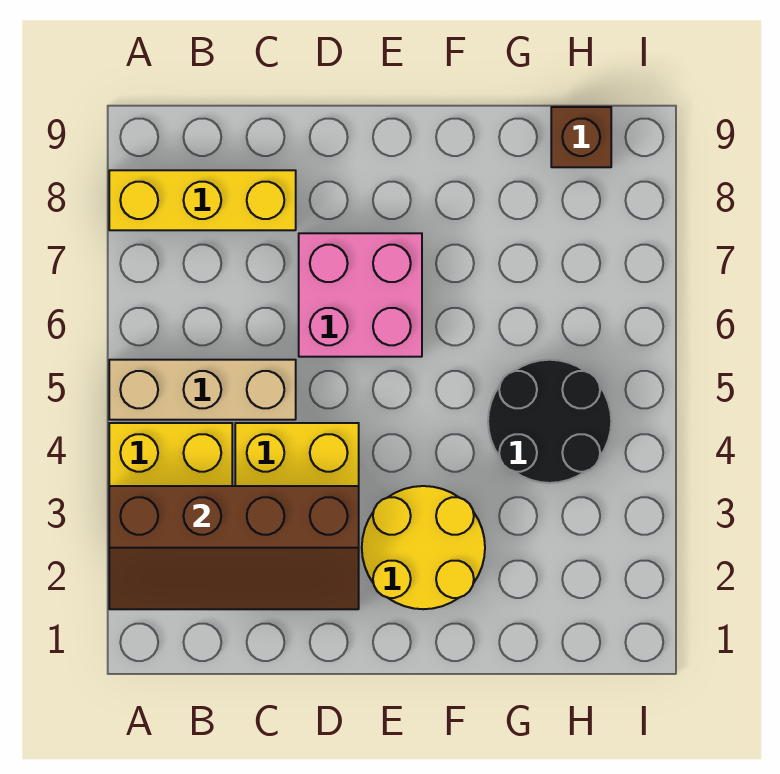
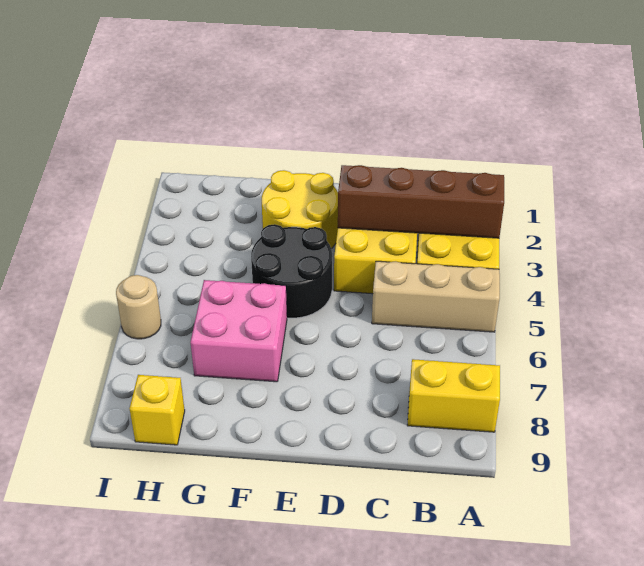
yellow brick A8:C8 level 1 -> yellow brick A8:B8 level 1
pink brick D6:E7 level 1 -> pink brick F6:G7 level 1
black round brick G4:H5 level 1 -> black round brick E4:F5 level 1
brown brick H9 level 1 -> yellow brick H9 level 1
none -> tan round brick I6 level 1

